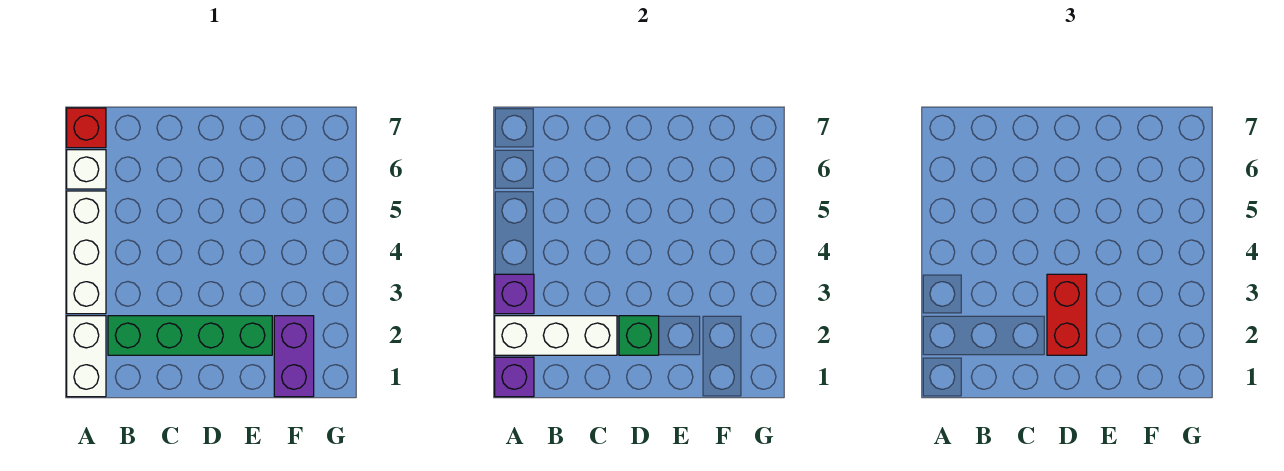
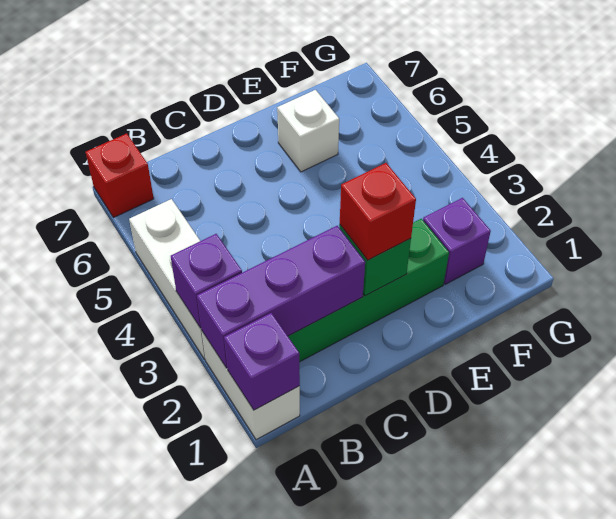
white brick A2:C2 level 2 -> purple brick A2:C2 level 2
white brick A6 level 1 -> white brick E6 level 1
red brick D2:D3 level 3 -> red brick D2 level 3
purple brick F1:F2 level 1 -> purple brick F2 level 1

